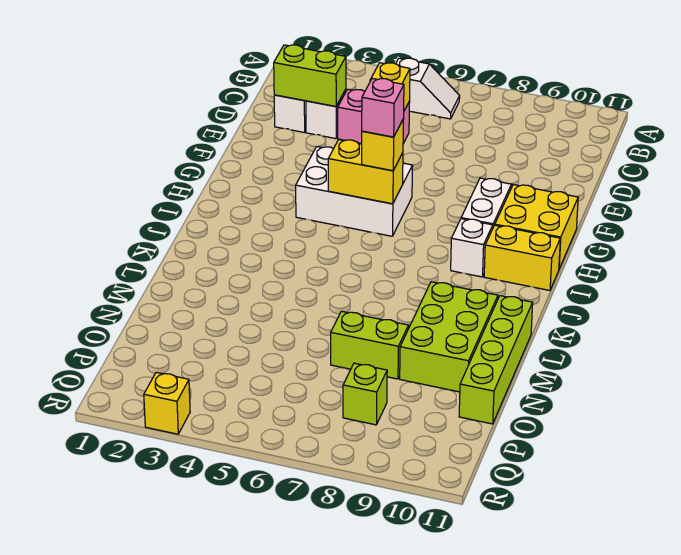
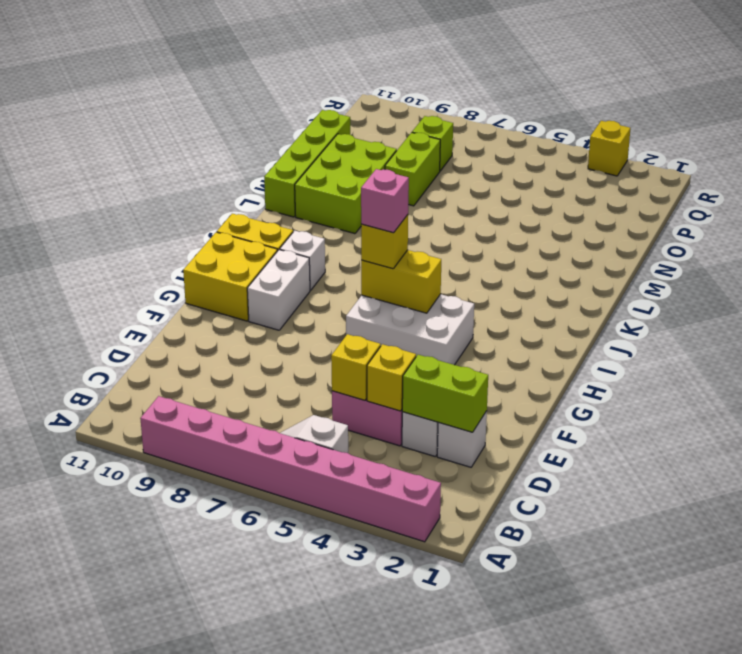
none -> pink brick A2:A9 level 1
none -> yellow brick D4 level 2
lime brick N7:N8 level 1 -> lime brick N8:O8 level 1

